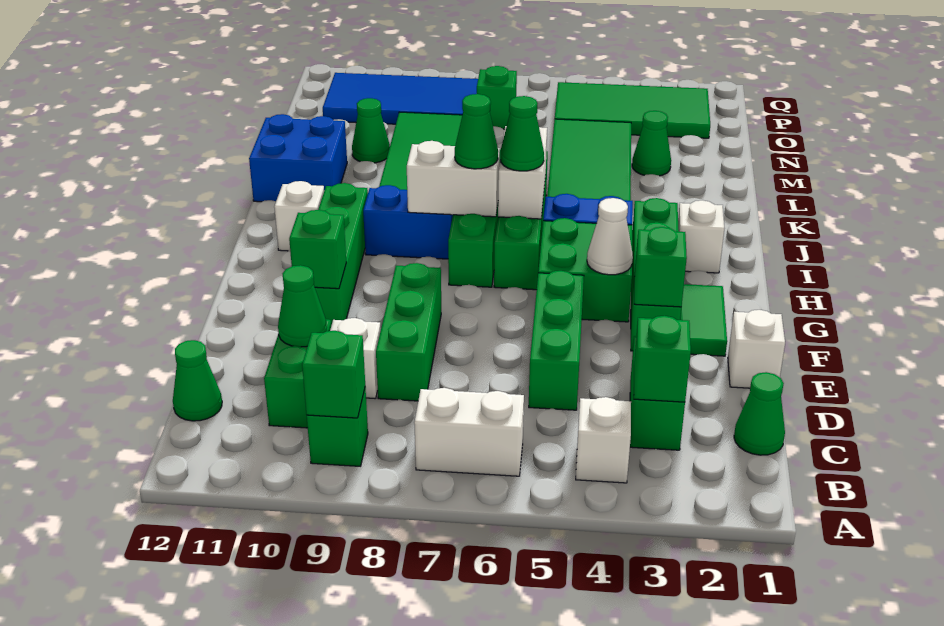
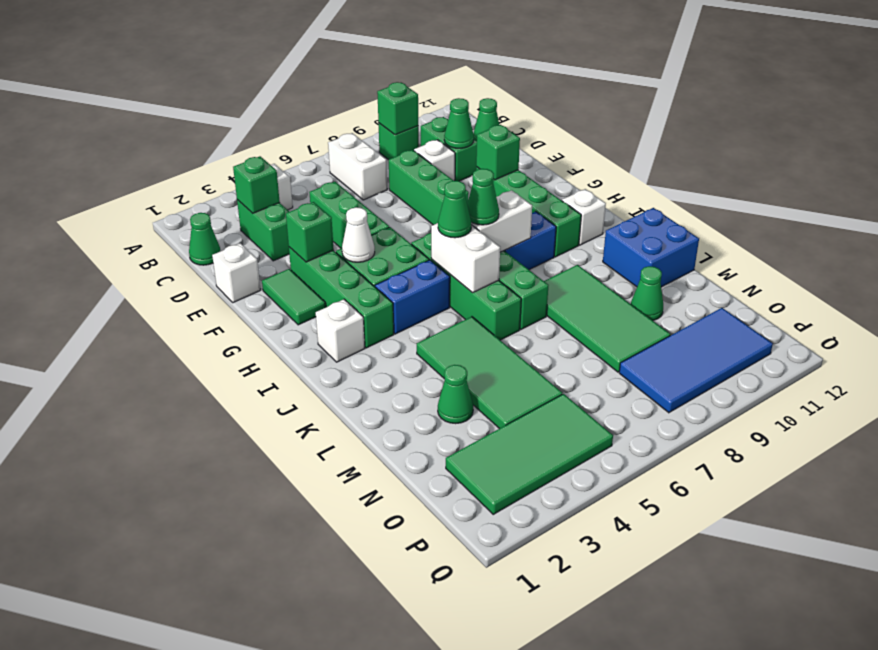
white brick B6:B7 level 1 -> white brick B7:C7 level 1
green brick O7 level 1 -> none

